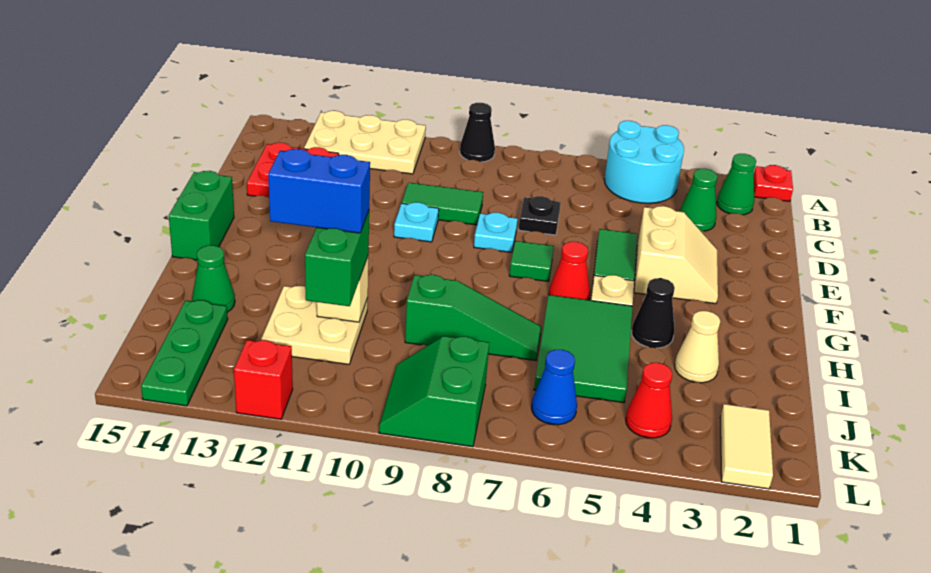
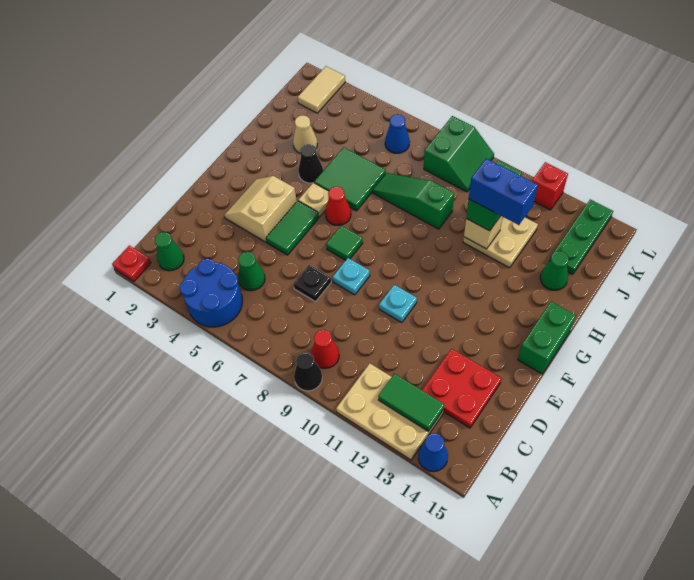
cyan round brick A4:B5 level 1 -> blue round brick A4:B5 level 1
none -> blue cone A14 level 1
green cone C3 level 1 -> green cone C5 level 1
green tile D9:D10 level 1 -> green tile B12:B13 level 2
green tile H5:J6 level 1 -> green tile H5:I6 level 1
red cone K4 level 1 -> red cone B9 level 1

